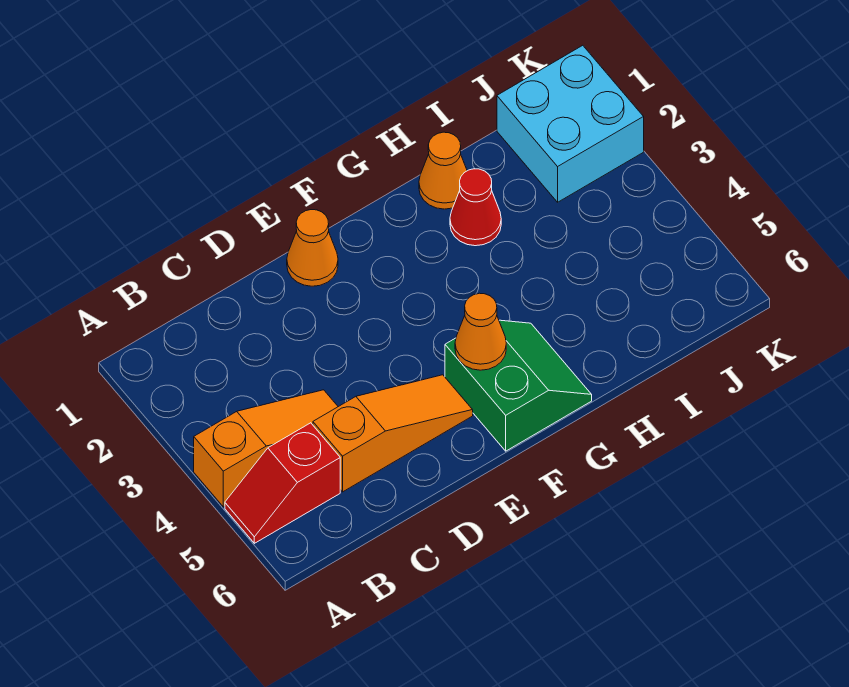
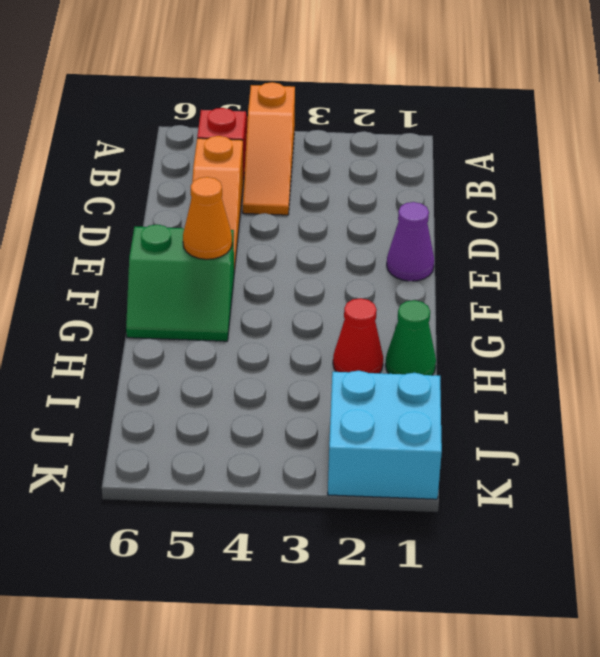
orange cone E1 level 1 -> purple cone E1 level 1
orange cone H1 level 1 -> green cone H1 level 1

